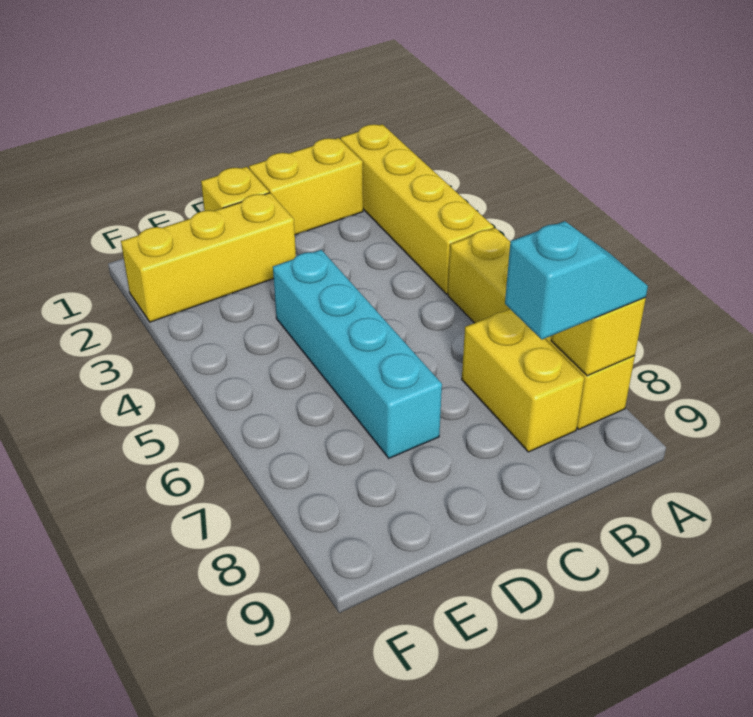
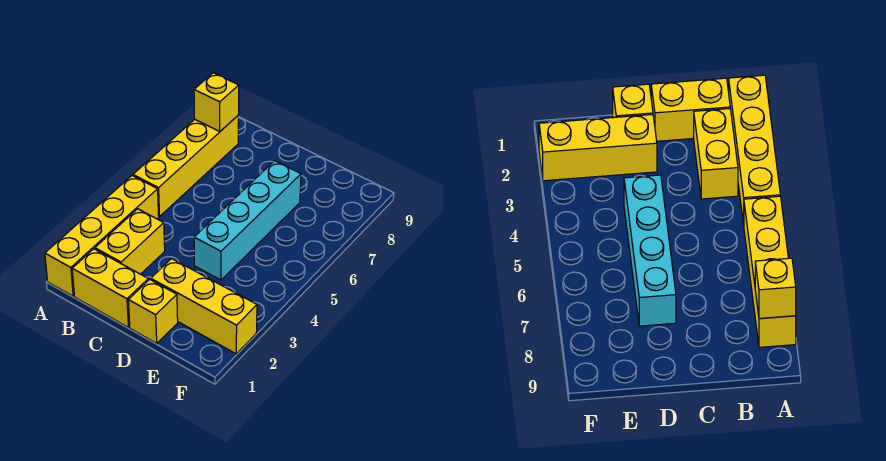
cyan slope A8:B8 level 3 top B -> none
yellow brick B7:B8 level 1 -> yellow brick B2:B3 level 1

